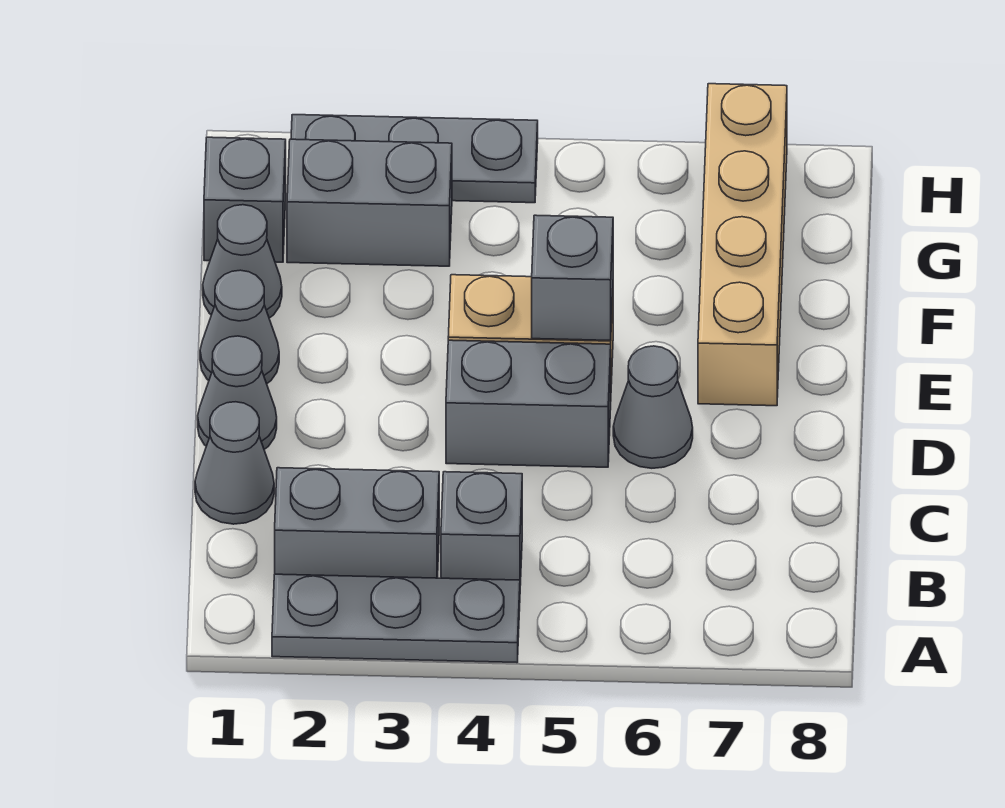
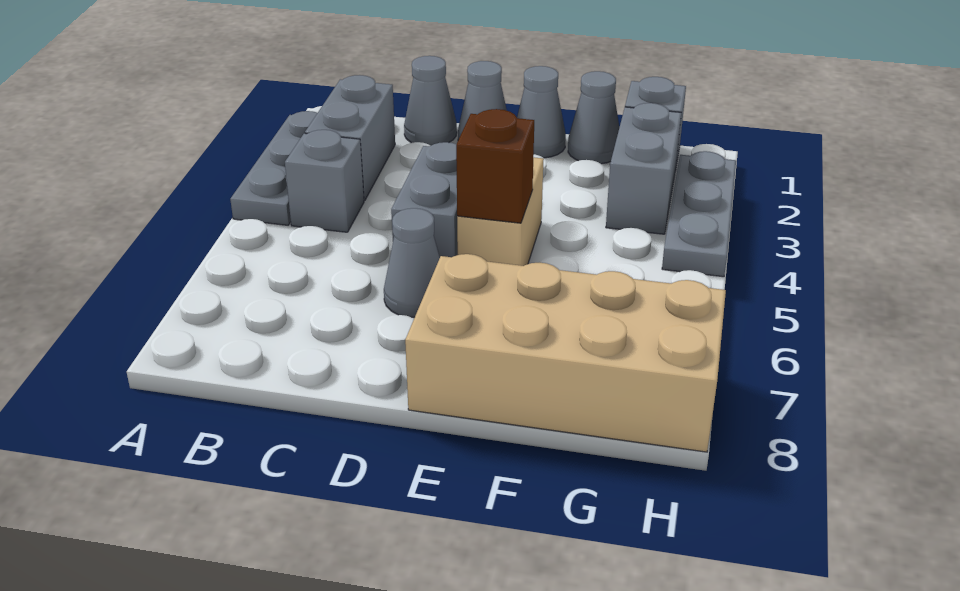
grey brick E5 level 2 -> brown brick E5 level 2
tan brick E7:H7 level 1 -> tan brick E7:H8 level 1

